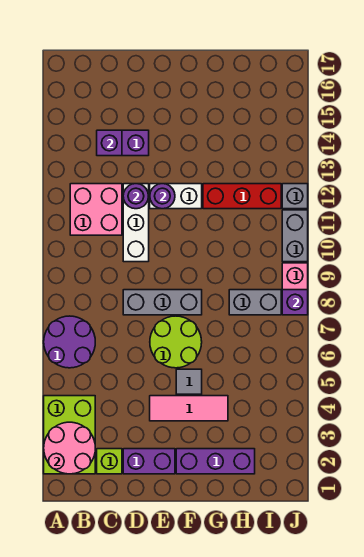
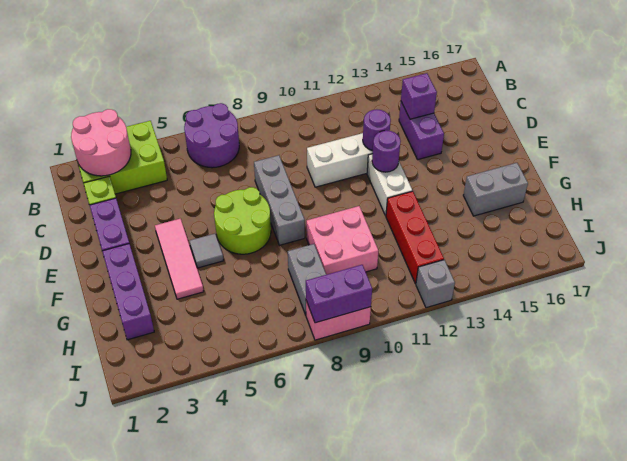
pink brick B11:C12 level 1 -> pink brick G9:H10 level 1
purple brick J8 level 2 -> purple brick J8:J9 level 2
grey brick J10:J11 level 1 -> grey brick G15:G16 level 1

